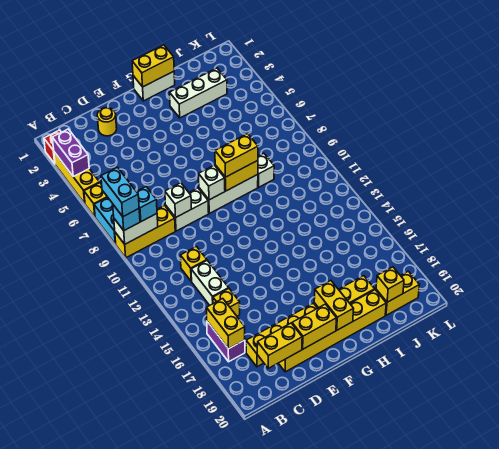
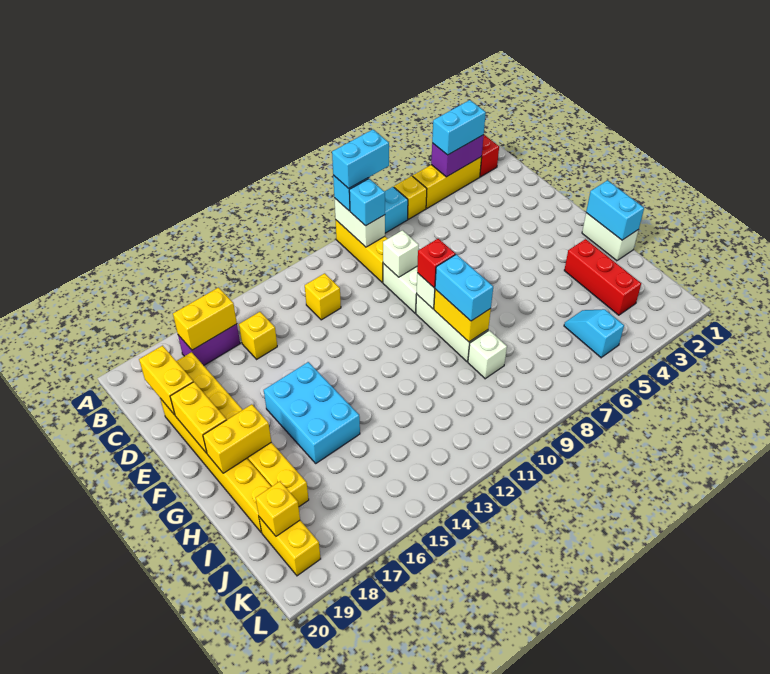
none -> cyan brick A3:A4 level 3
white brick C13:C14 level 1 -> none
yellow round brick D2 level 1 -> none
none -> red brick F9 level 3
none -> cyan brick F15:H16 level 1
yellow brick G1:H1 level 2 -> cyan brick G1:H1 level 2
yellow brick G9:H9 level 3 -> cyan brick G9:H9 level 3
white brick H3:J3 level 1 -> red brick H3:J3 level 1
none -> cyan slope J5:K5 level 1 top K

